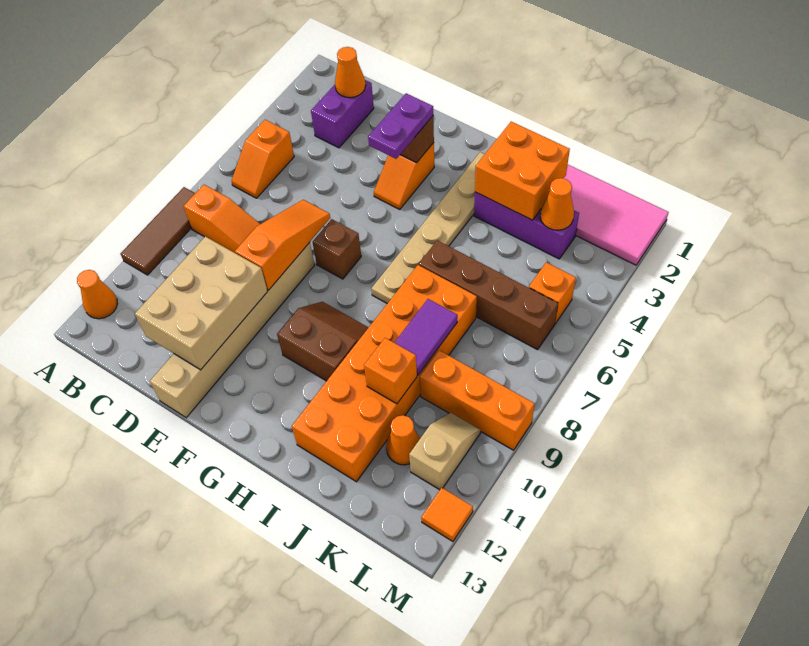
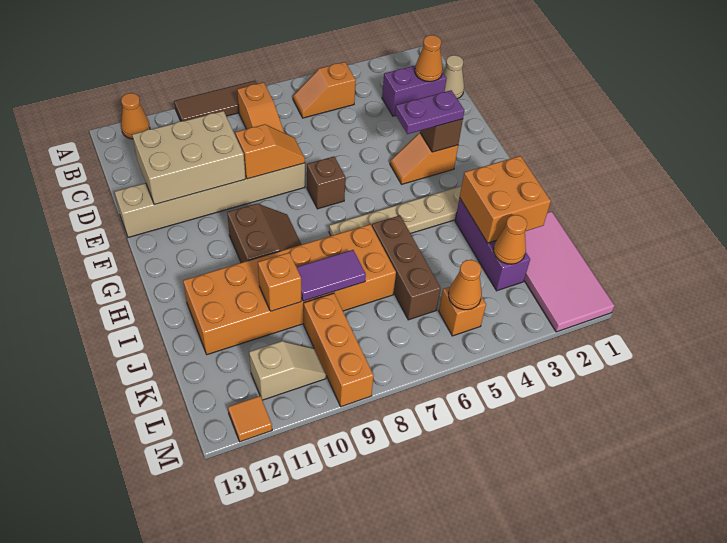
none -> tan cone C1 level 1
orange slope E7:E9 level 2 top 9 -> orange slope E8:E9 level 2 top 9
brown brick I6:L6 level 1 -> brown brick I6:K6 level 1
orange cone K11 level 1 -> orange cone L5 level 2

